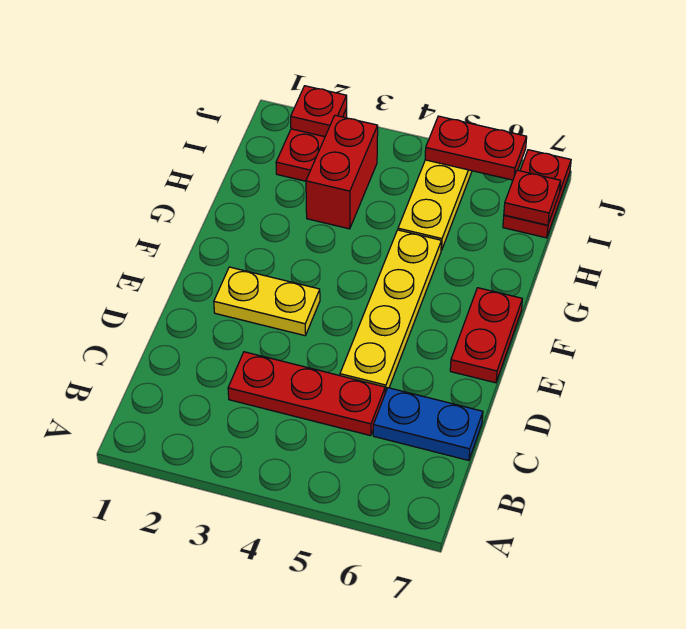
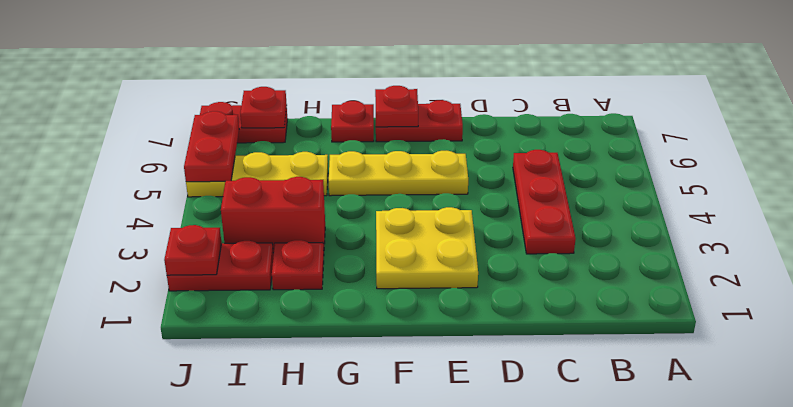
blue plate C6:C7 level 1 -> none
yellow plate D5:G5 level 1 -> yellow plate E5:G5 level 1
yellow plate E2:E3 level 1 -> yellow plate E2:F3 level 1
none -> red plate F7 level 2
none -> red plate G7 level 1
none -> red plate H2 level 1

